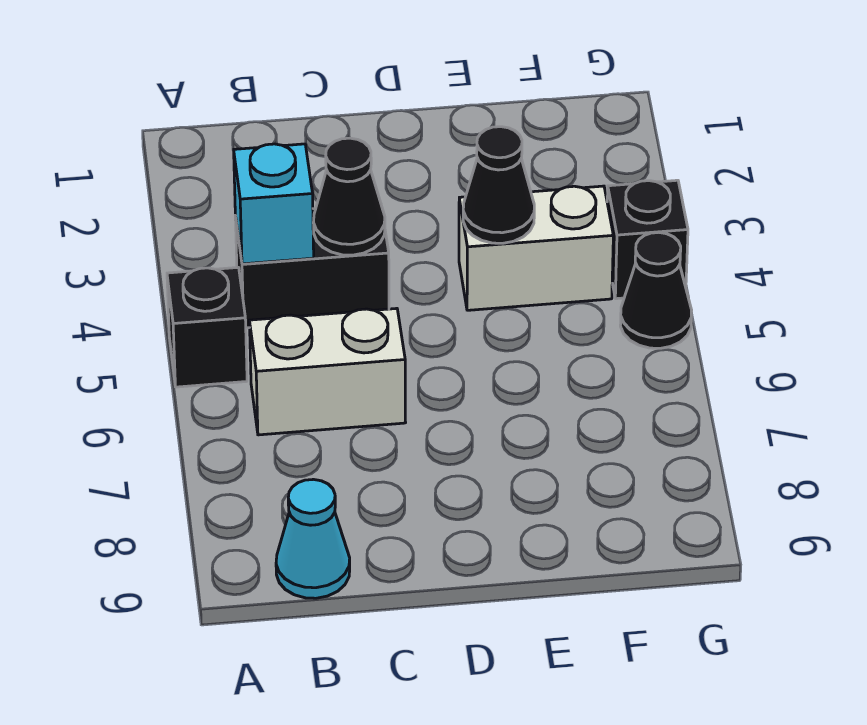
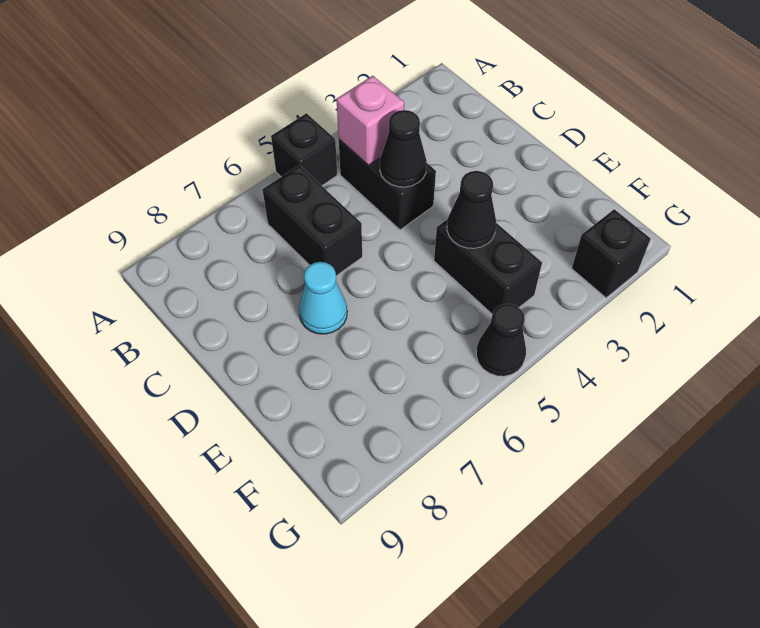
cyan brick B4 level 2 -> pink brick B4 level 2
white brick B6:C6 level 1 -> black brick B6:C6 level 1
cyan cone B9 level 1 -> cyan cone D7 level 1
white brick E4:F4 level 1 -> black brick E4:F4 level 1
black brick G4 level 1 -> black brick G2 level 1

